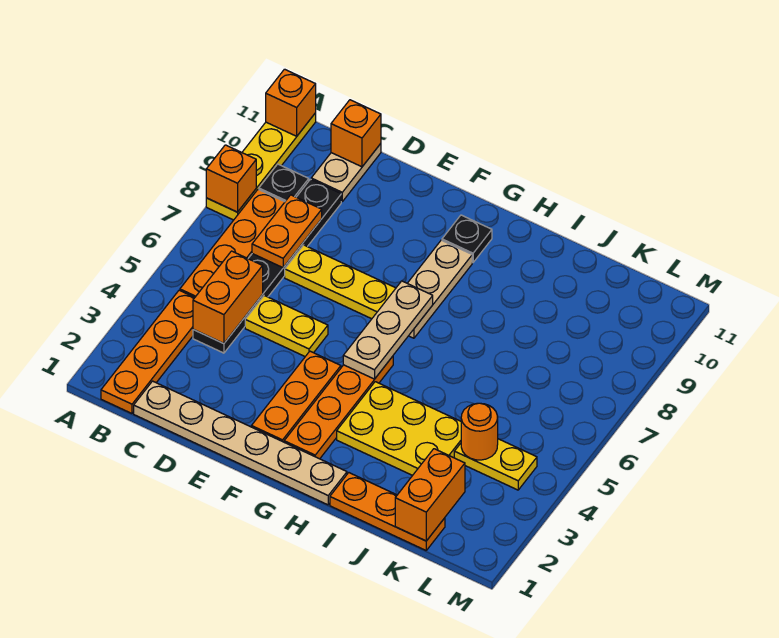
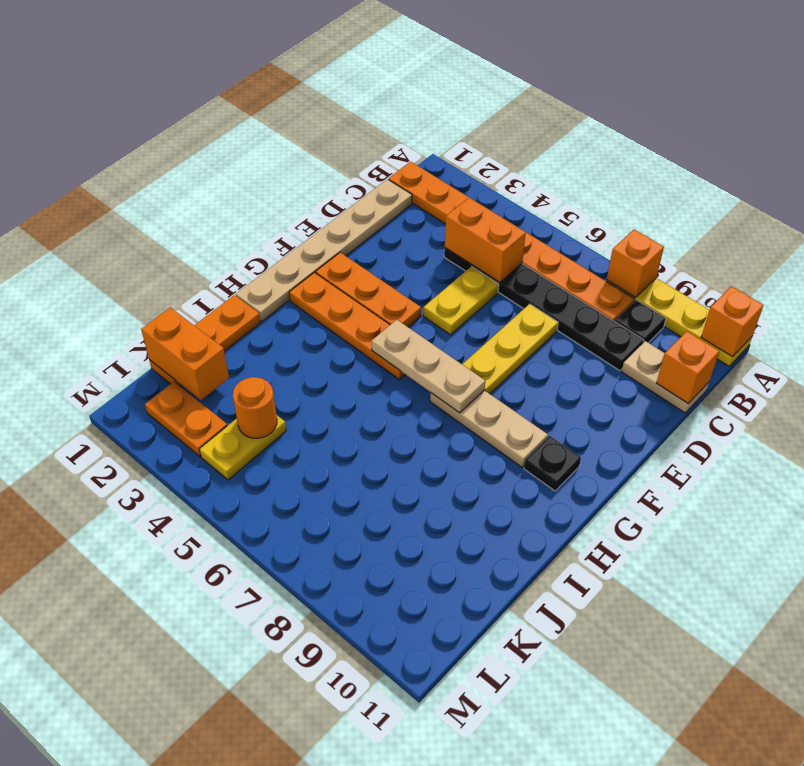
orange plate C7:C8 level 2 -> orange plate L2:L3 level 1
yellow plate H3:J4 level 1 -> none

